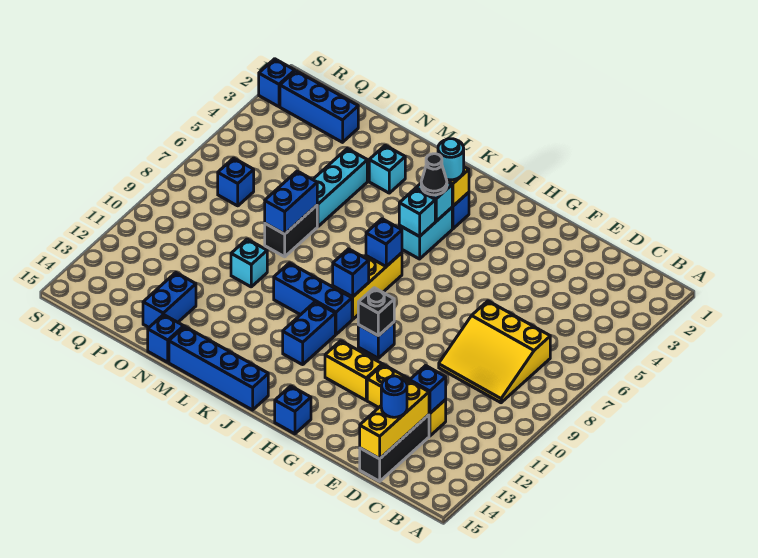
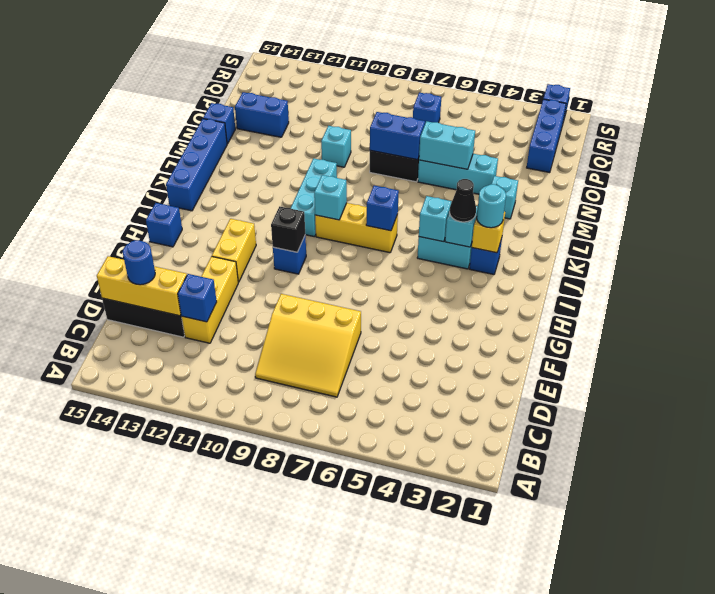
yellow slope C7:E9 level 1 top 7 -> yellow slope C7:E9 level 1 top E
blue brick J9 level 2 -> cyan brick J9 level 2
blue brick J10:L10 level 1 -> cyan brick J10:L10 level 1
blue brick J11:J12 level 1 -> none
none -> cyan brick N5:N6 level 2

